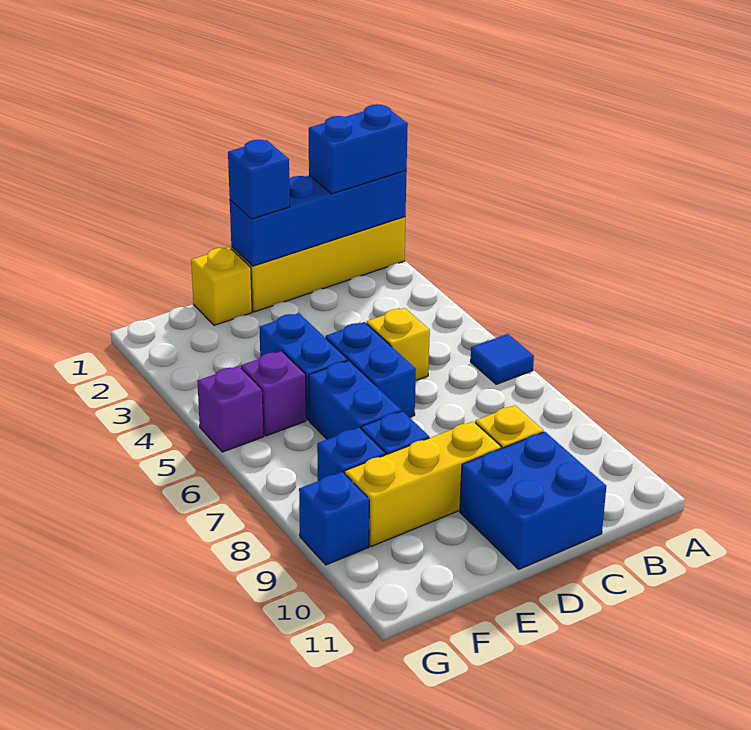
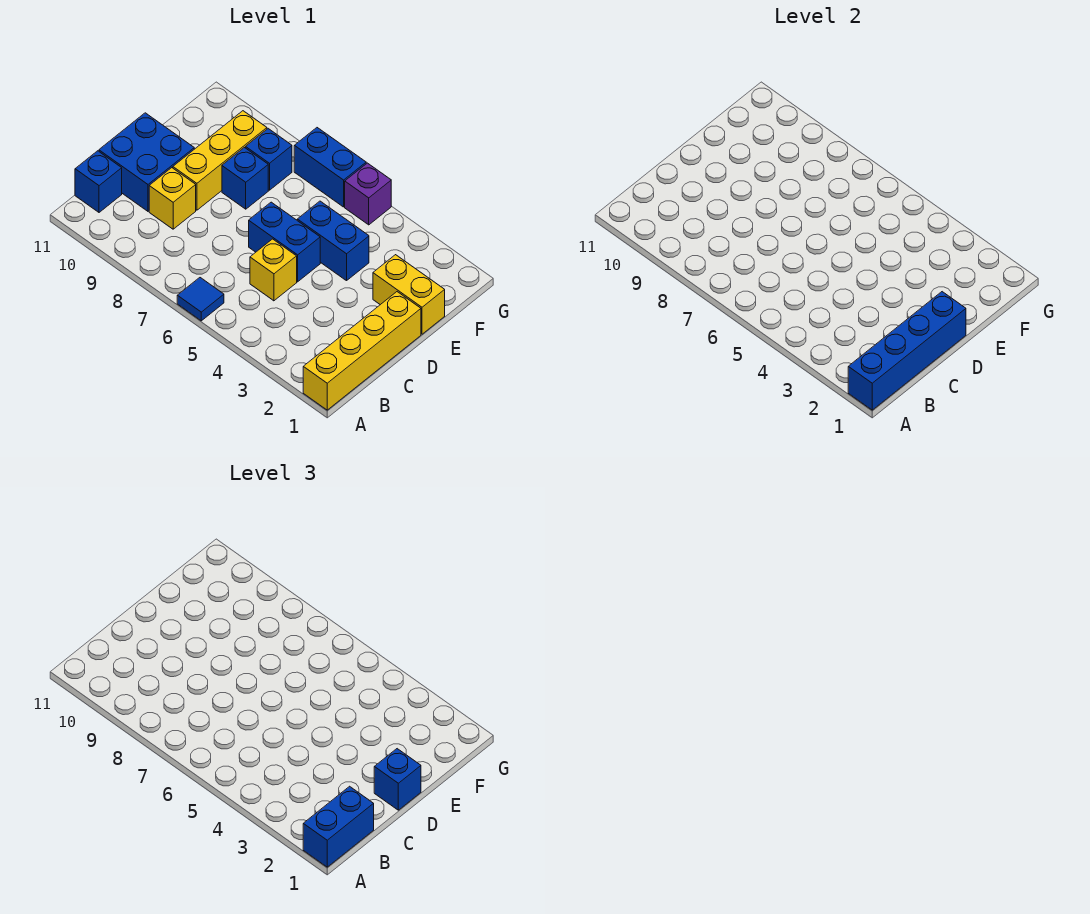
yellow brick E1 level 1 -> yellow brick E1:E2 level 1
blue brick E6:E7 level 1 -> blue brick G6:G7 level 1
purple brick F5 level 1 -> none
blue brick G9 level 1 -> blue brick B11 level 1

